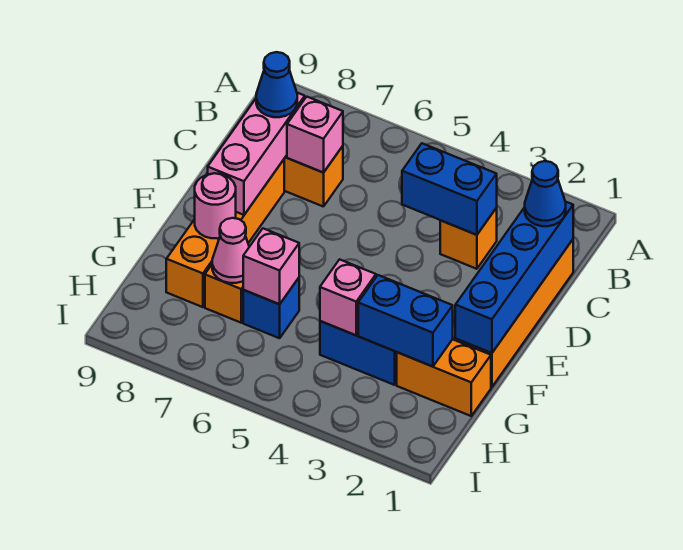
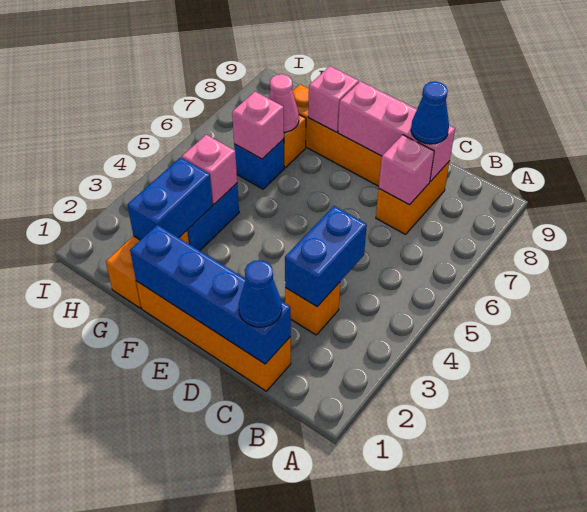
pink round brick F8 level 2 -> pink brick F8 level 2

